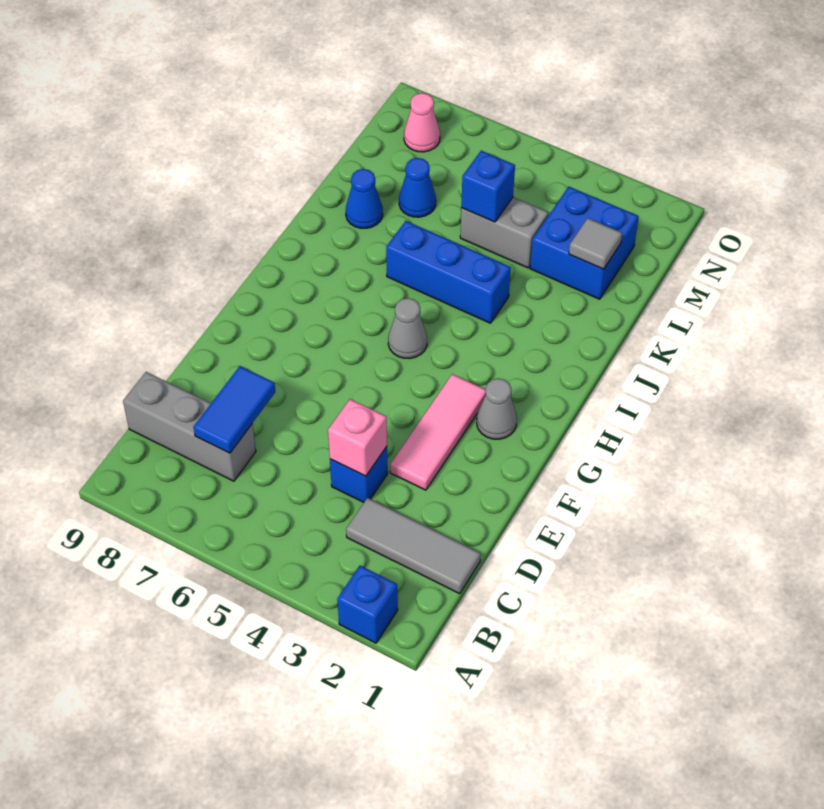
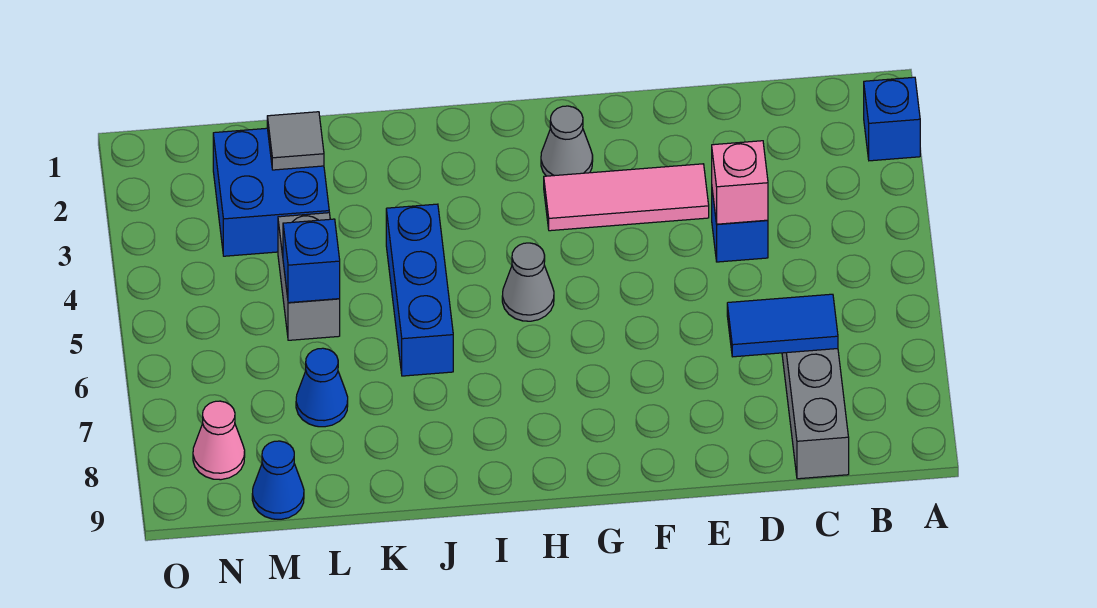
grey tile C1:C3 level 1 -> none
blue cone K8 level 1 -> blue cone M9 level 1

